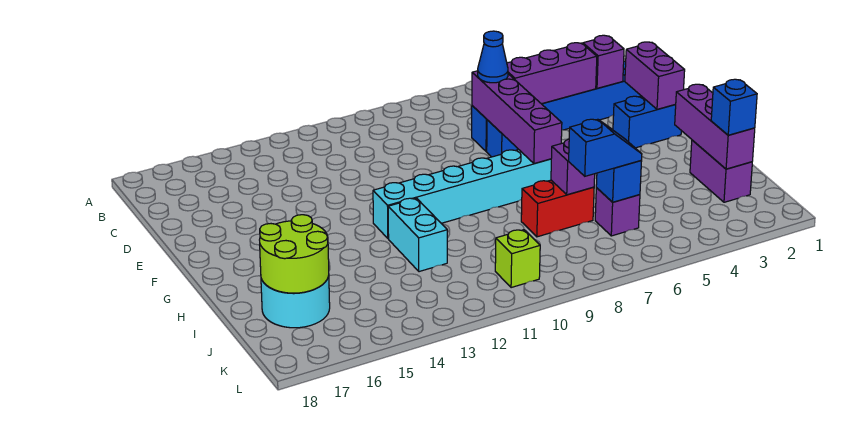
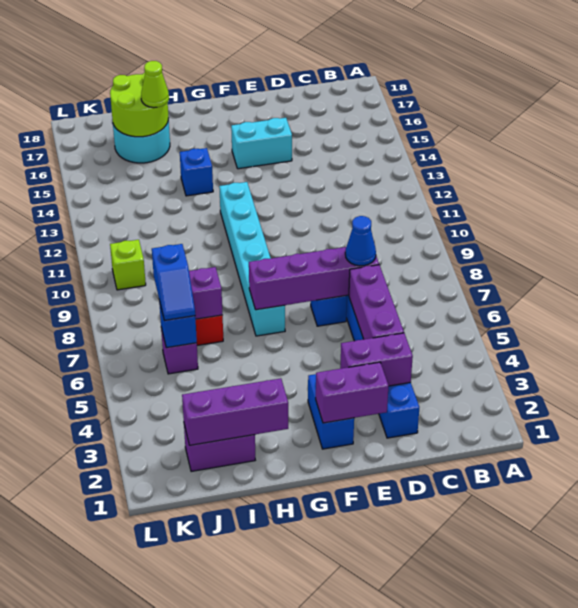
purple brick D3 level 2 -> purple brick D3:E3 level 2
cyan brick H12:I12 level 1 -> cyan brick E15:F15 level 1
none -> lime cone I16 level 3
blue brick J2 level 3 -> blue brick H14 level 1

